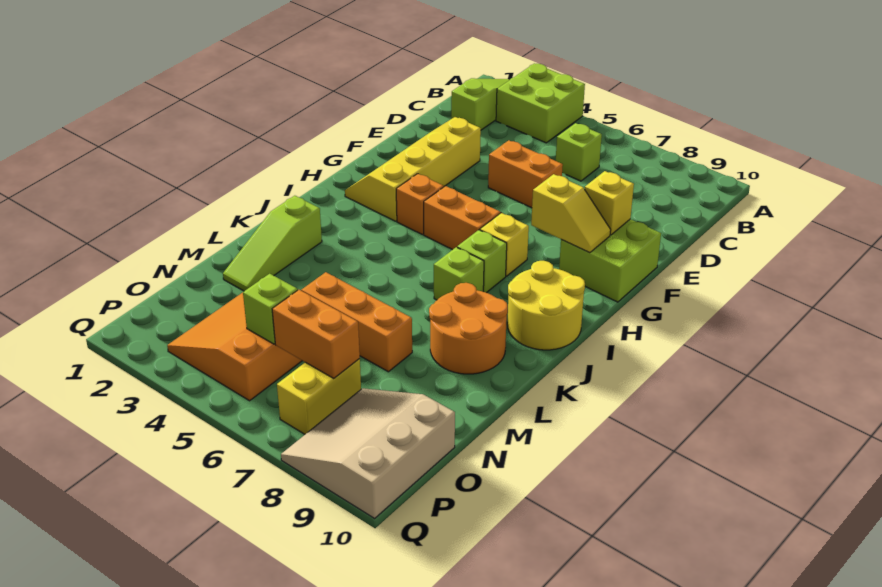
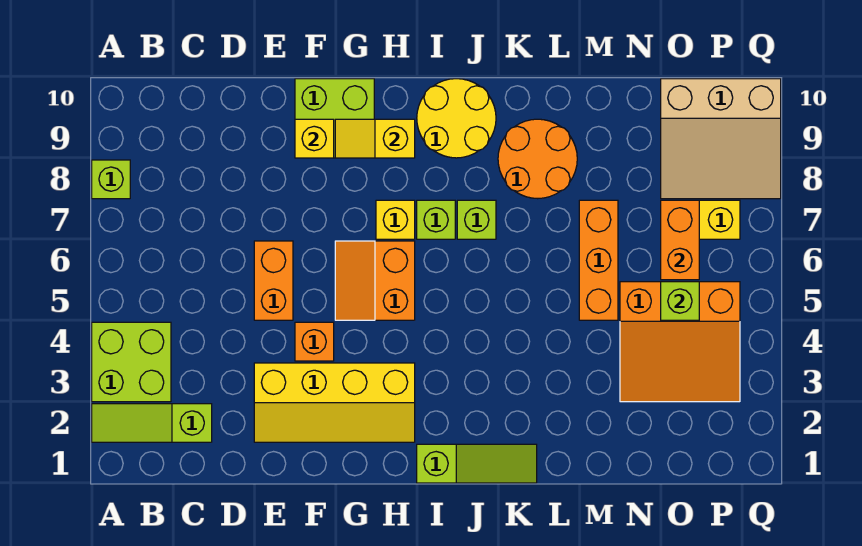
lime brick C6 level 1 -> lime brick A8 level 1
yellow slope G8:G9 level 2 top 8 -> yellow slope G9:H9 level 2 top H
orange brick H4 level 1 -> orange brick F4 level 1
lime slope K2:M2 level 1 top K -> lime slope I1:K1 level 1 top I

